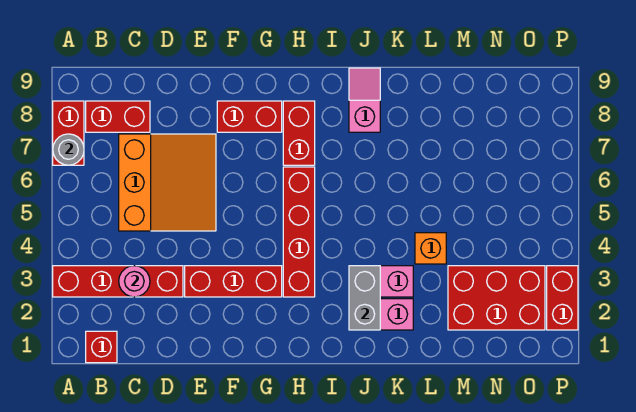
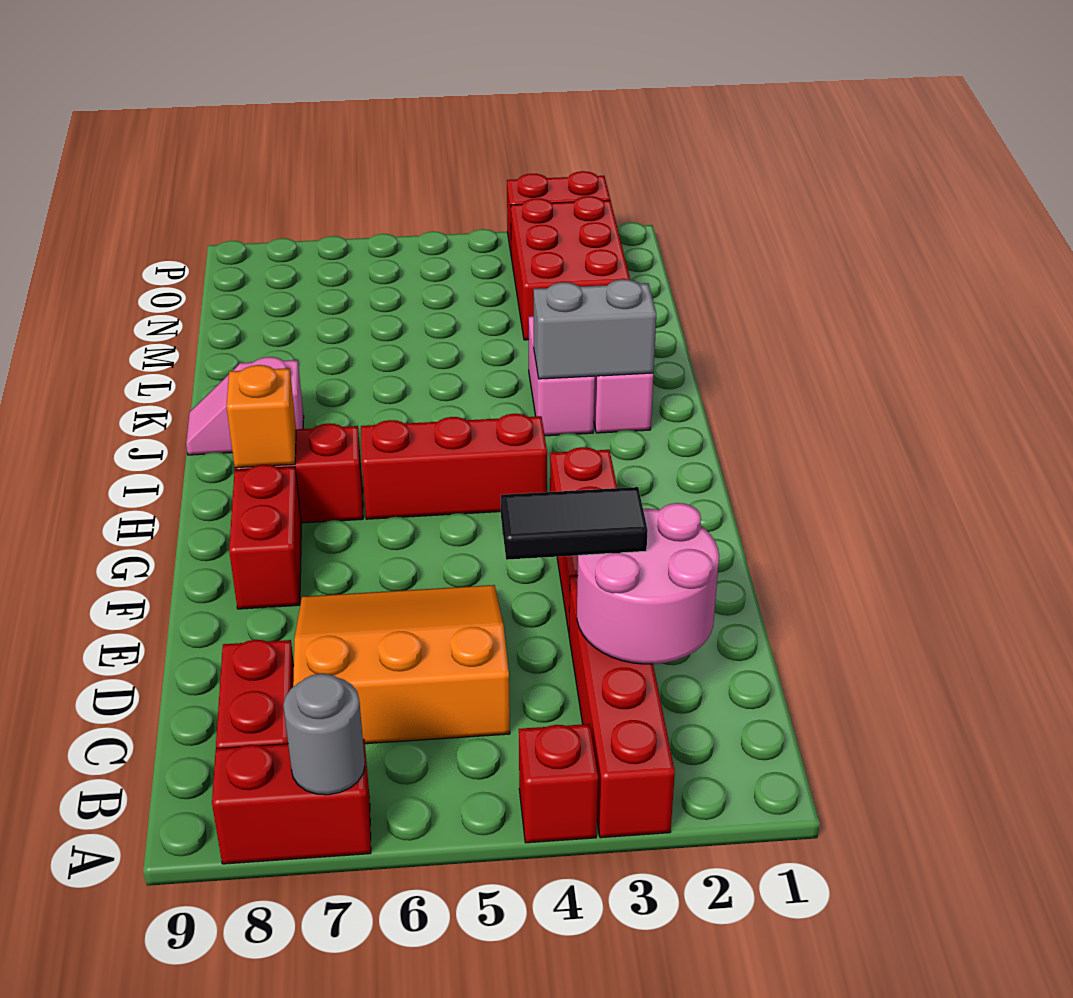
red brick B1 level 1 -> red brick A4 level 1
pink round brick C3 level 2 -> pink round brick C2:D3 level 2
none -> black tile D3:D4 level 3
red brick H3:H6 level 1 -> red brick H4:H6 level 1
orange brick L4 level 1 -> orange brick H8 level 2

